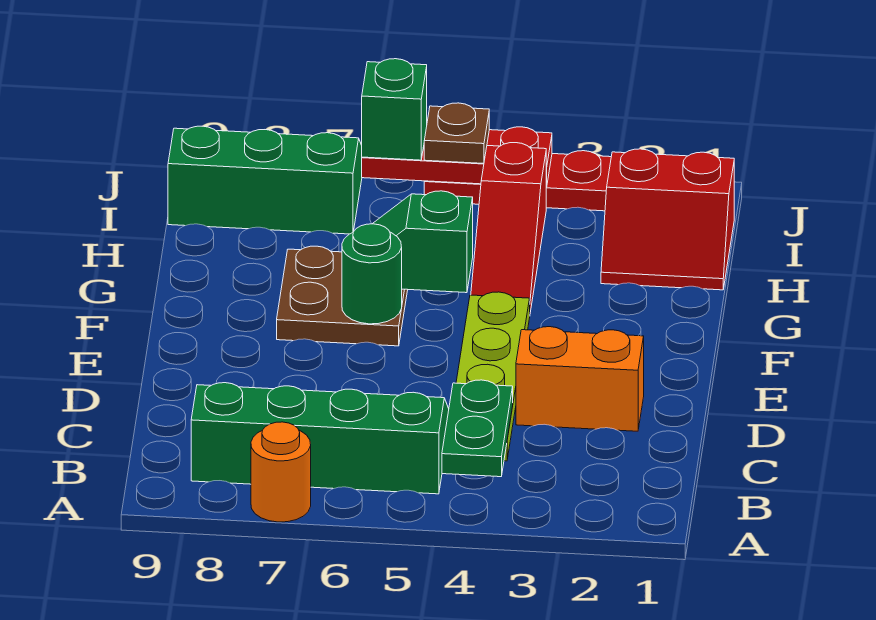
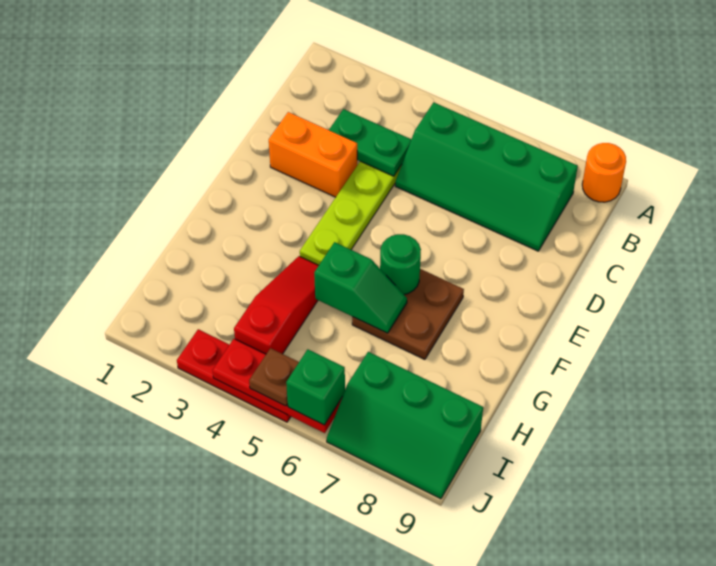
orange round brick A7 level 1 -> orange round brick A9 level 1
green plate B4:C4 level 2 -> green plate C3:C4 level 2
red slope H1:I2 level 1 top I -> none

